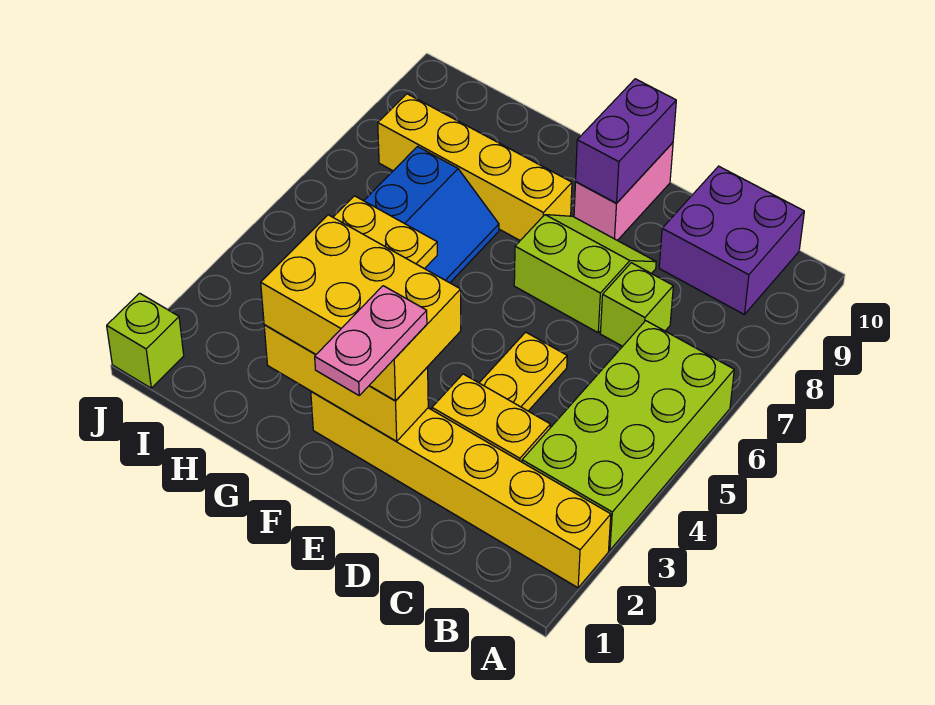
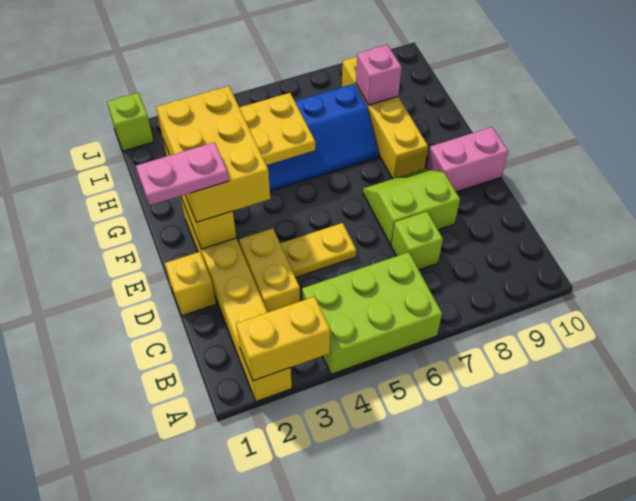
none -> yellow brick A2:A3 level 2
lime brick A3:B6 level 1 -> lime brick A4:B6 level 1
purple brick B9:C10 level 1 -> none
none -> yellow brick D1 level 1
lime slope D7:E8 level 1 top 7 -> lime slope D7:E8 level 1 top D
purple brick E9:E10 level 2 -> none
none -> pink brick H8 level 2

